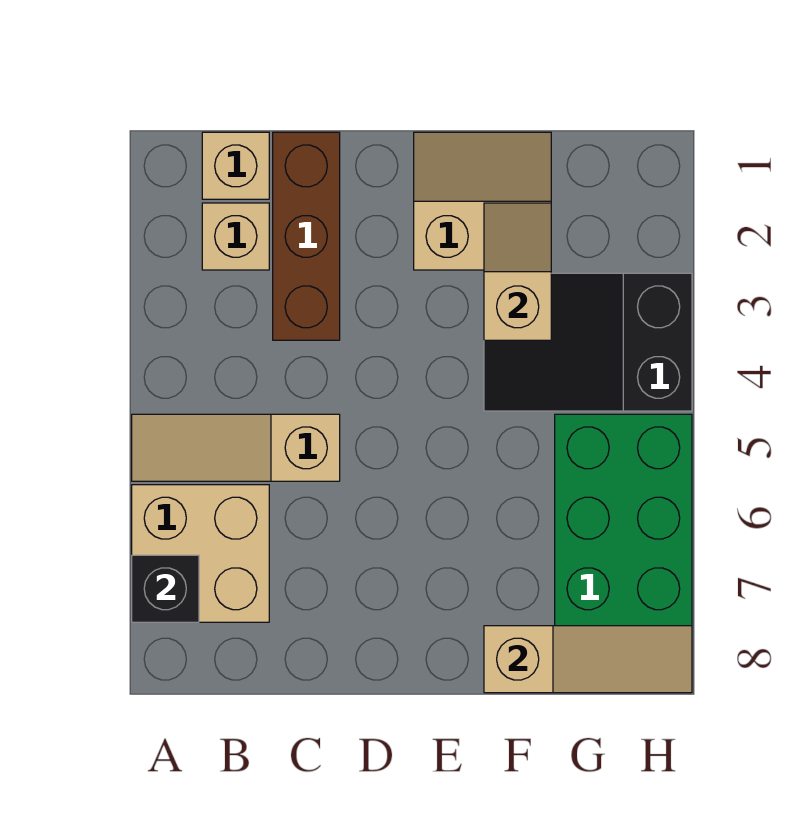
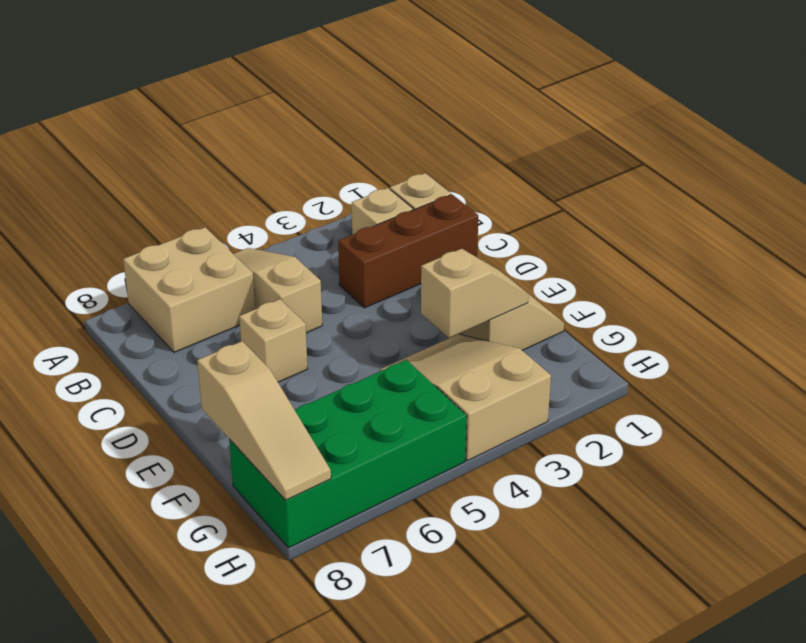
black brick A7 level 2 -> none
none -> tan brick D6 level 1
black slope F3:H4 level 1 top H -> tan slope F3:H4 level 1 top H

